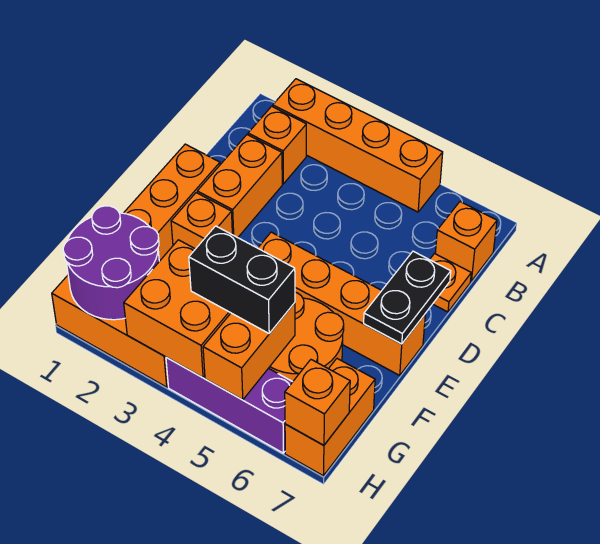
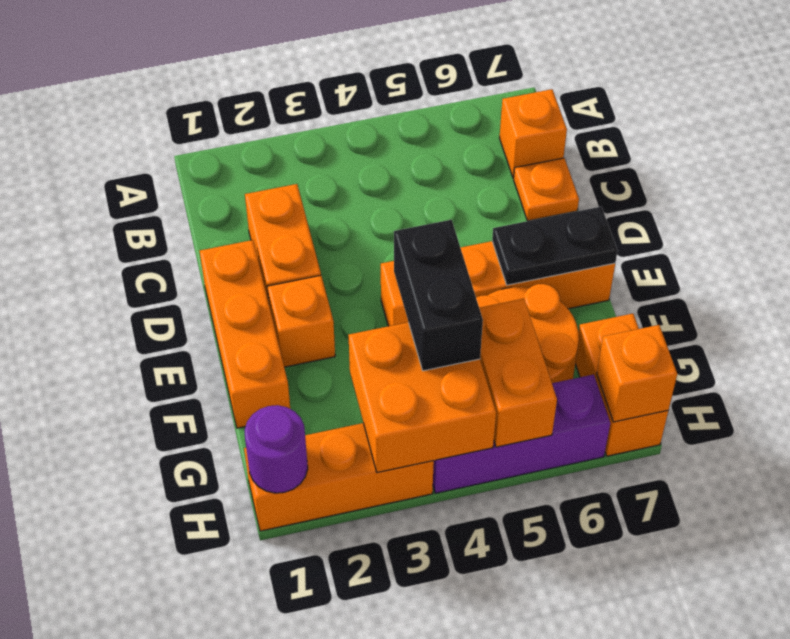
orange brick A2:A5 level 1 -> none
orange brick B2 level 1 -> none
black plate D7:E7 level 2 -> black plate E6:E7 level 2
purple round brick G1:H2 level 2 -> purple round brick H1 level 2
black brick G4:G5 level 3 -> black brick F4:G4 level 3

